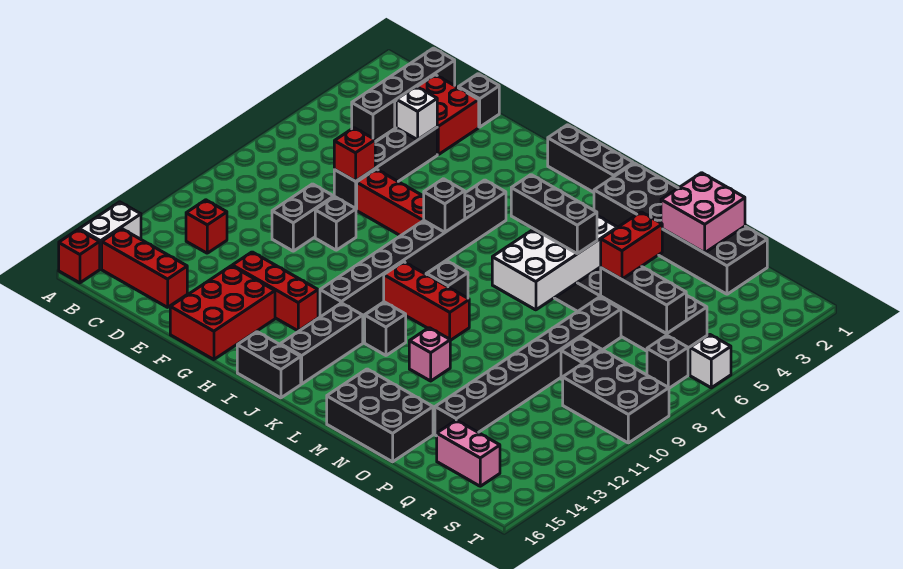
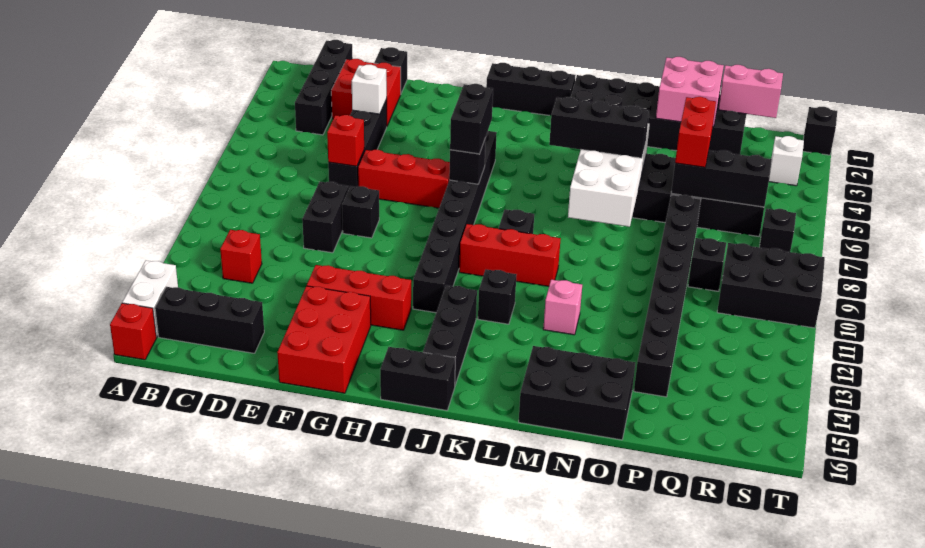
red brick B15:D15 level 1 -> black brick B15:D15 level 1
none -> black brick I6:I7 level 3
pink brick Q15:R15 level 1 -> pink brick Q1:R1 level 2
none -> black brick T1 level 1
white brick T6 level 1 -> white brick S3 level 1

